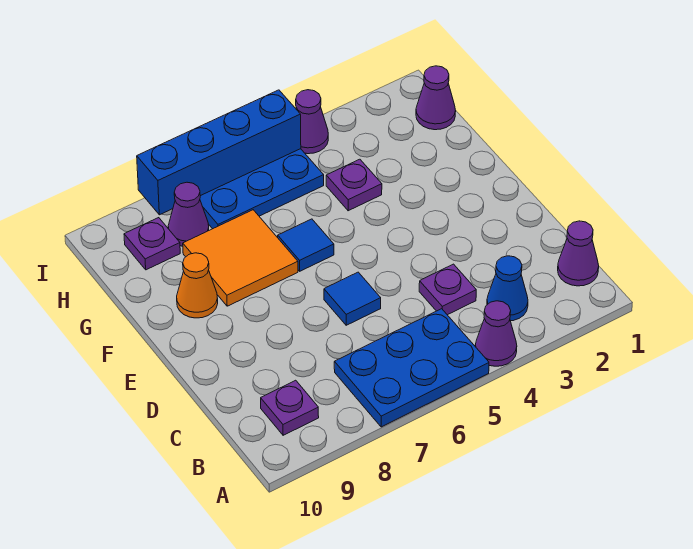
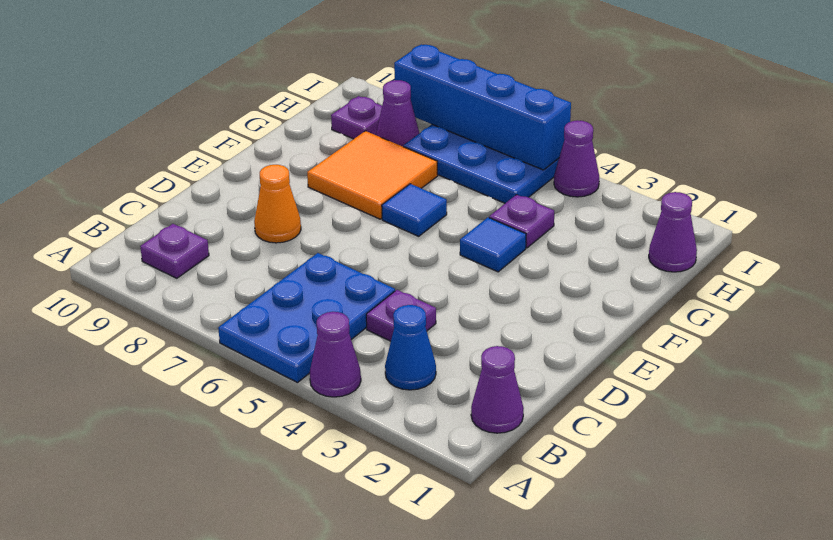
blue plate A5:B7 level 1 -> blue plate A5:C6 level 1
blue tile D6 level 1 -> blue tile F4 level 1
orange cone F9 level 1 -> orange cone D8 level 1

